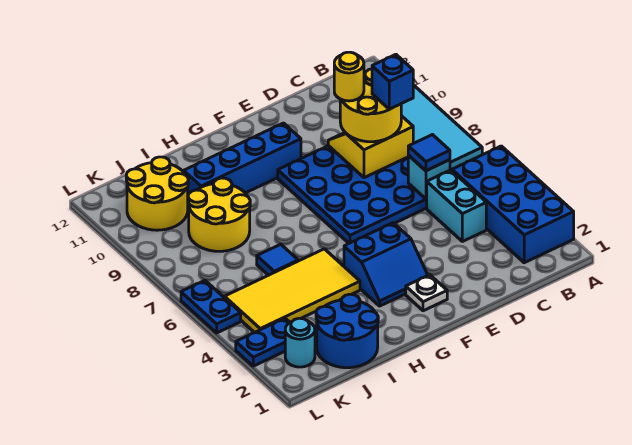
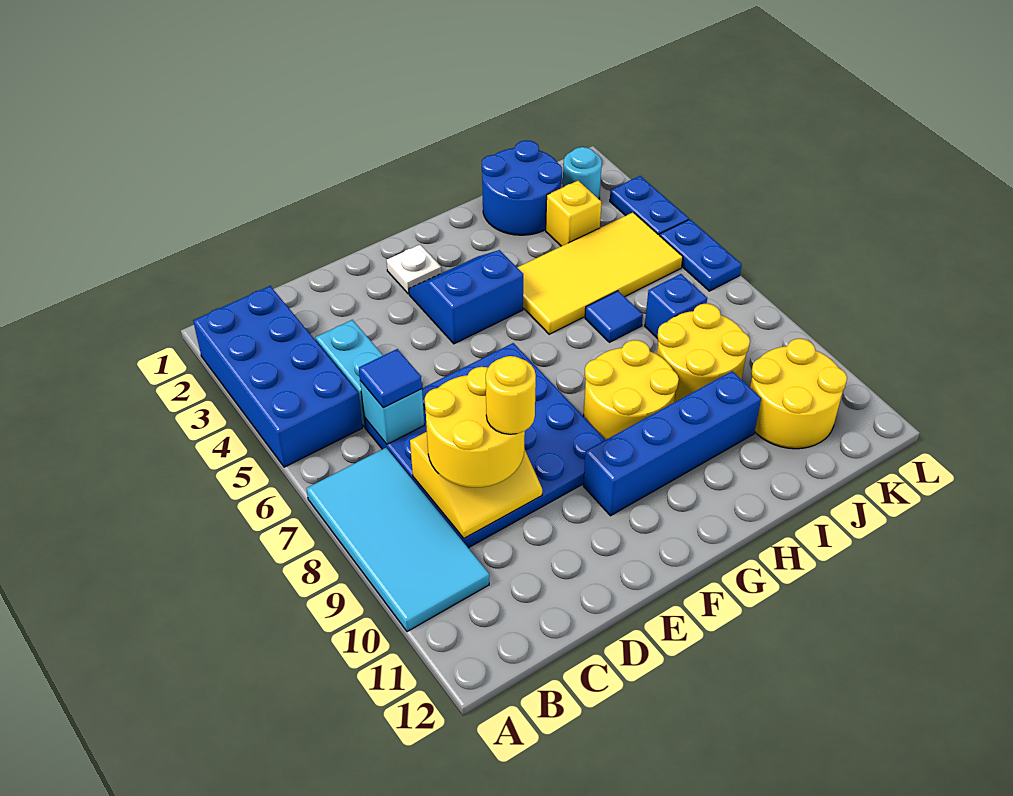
blue brick C8 level 4 -> blue brick J7 level 1
none -> yellow round brick G8:H9 level 1
none -> yellow brick J3 level 1
blue plate K3:L3 level 1 -> blue plate L3:L4 level 1

